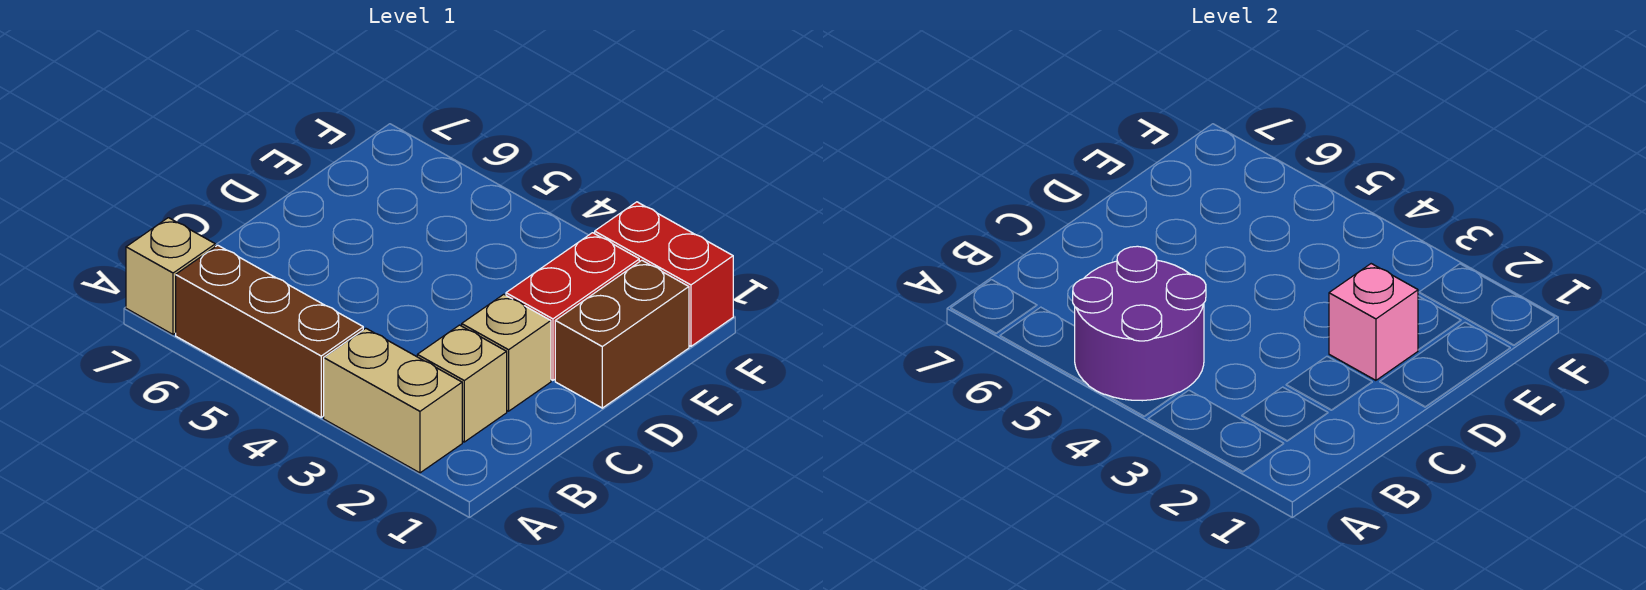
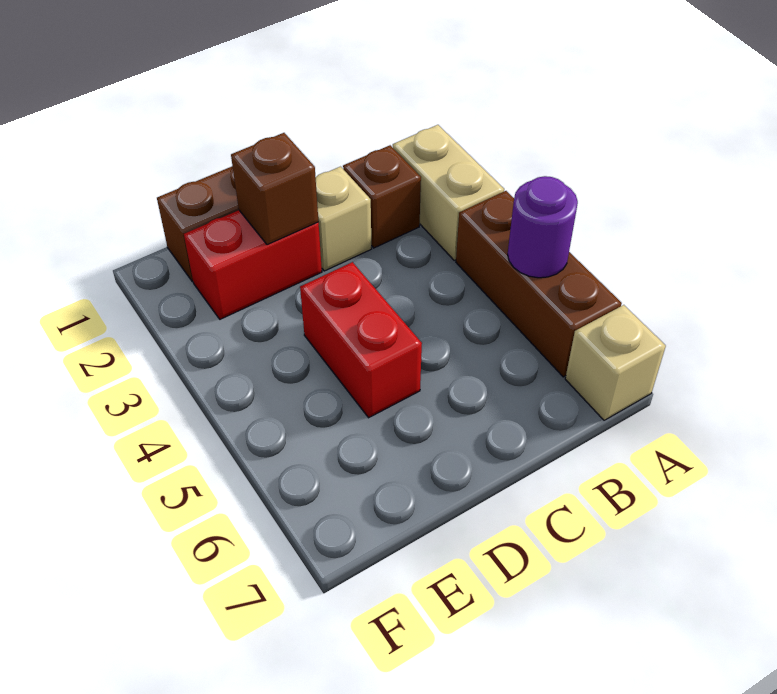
purple round brick A4:B5 level 2 -> purple round brick A5 level 2
tan brick B2 level 1 -> brown brick B2 level 1
pink brick D2 level 2 -> brown brick D2 level 2
red brick F1:F2 level 1 -> red brick D4:D5 level 1

